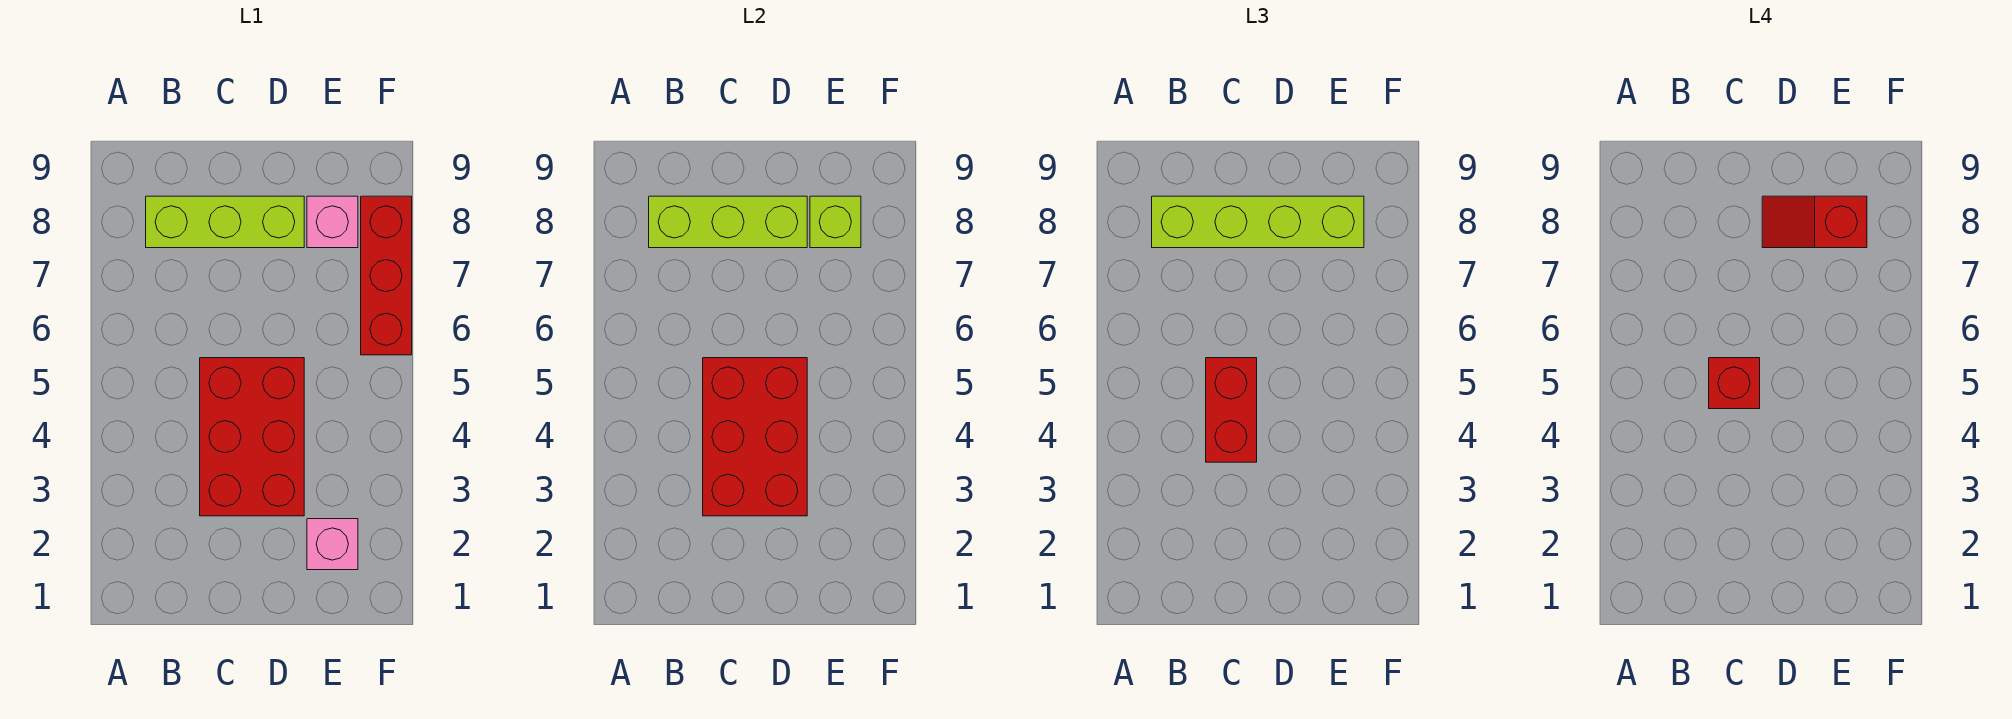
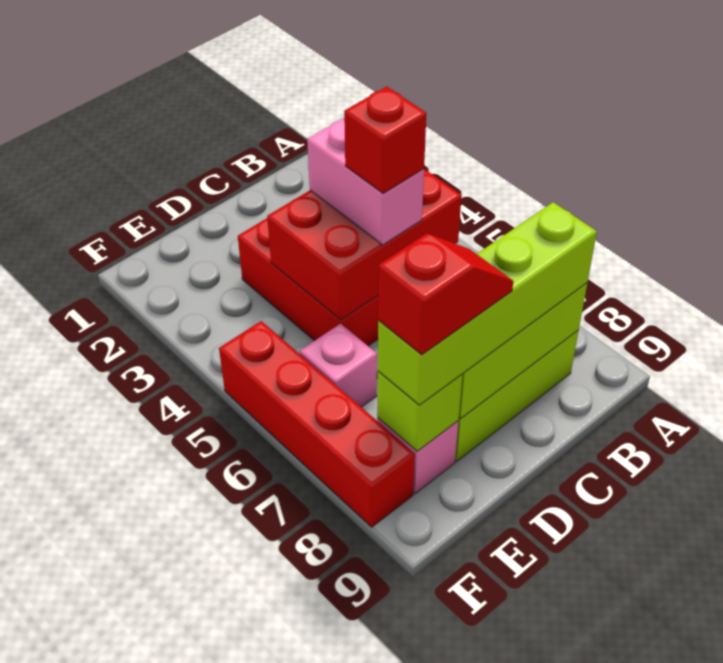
red brick C3:D5 level 2 -> red brick B4:D5 level 2
red brick C4:C5 level 3 -> pink brick C4:C5 level 3
pink brick E2 level 1 -> pink brick E6 level 1
red brick F6:F8 level 1 -> red brick F5:F8 level 1

